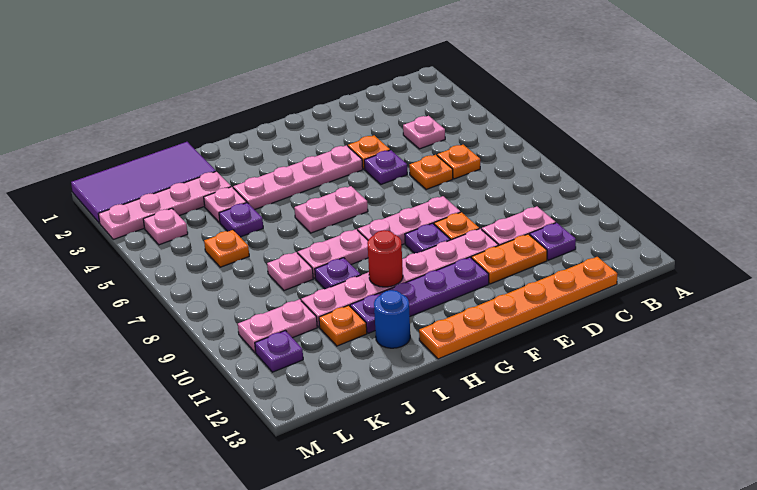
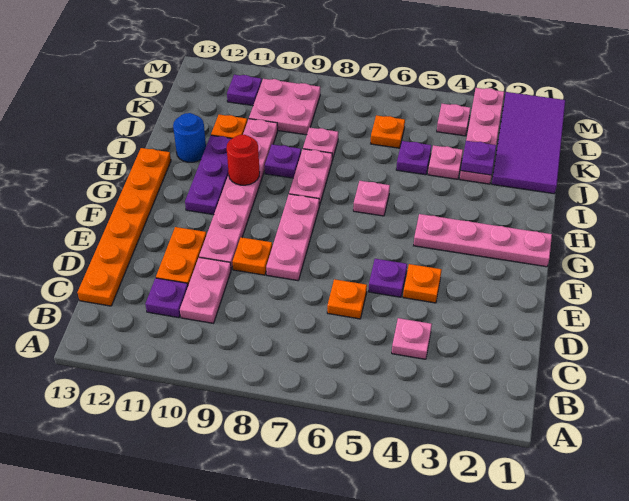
orange plate C6 level 1 -> none
pink plate F4:I4 level 1 -> pink plate G1:G4 level 1
purple plate F9 level 1 -> purple plate J3 level 2
purple plate F11:I11 level 1 -> purple plate G11:I11 level 1
pink plate G6:H6 level 1 -> pink plate H6 level 1
pink plate K10:L10 level 1 -> pink plate K9:L10 level 1

